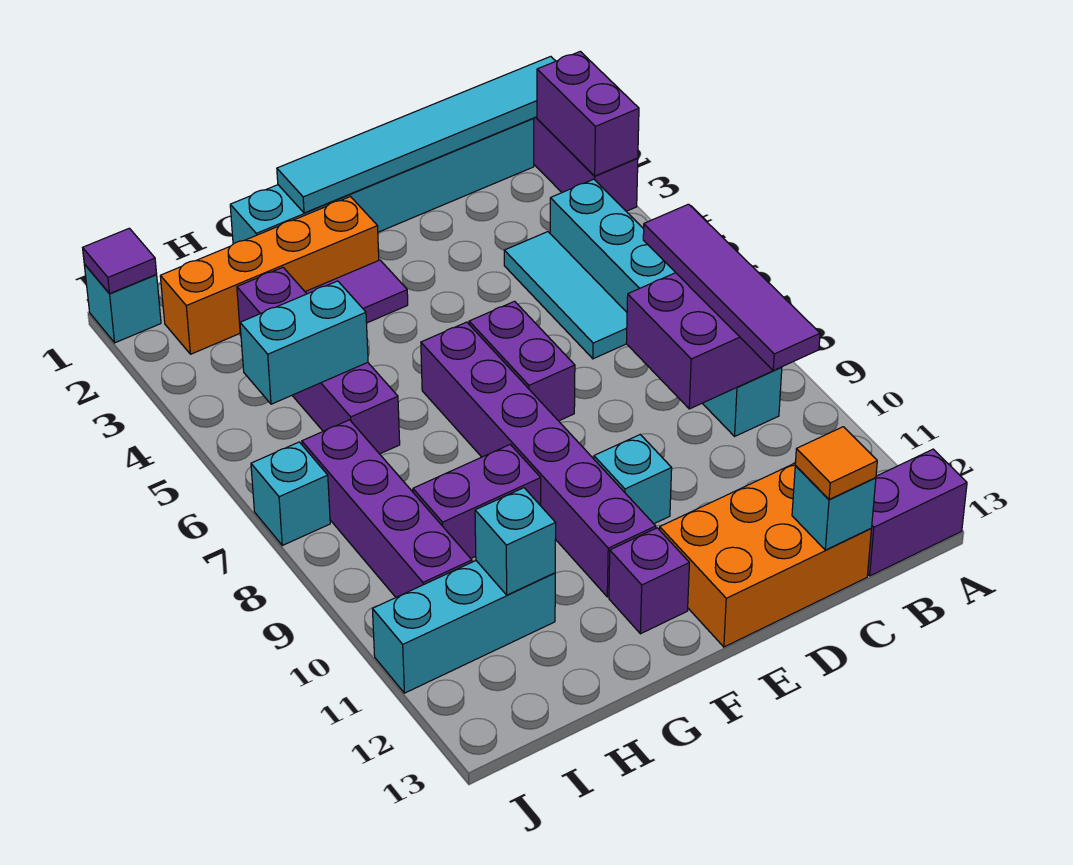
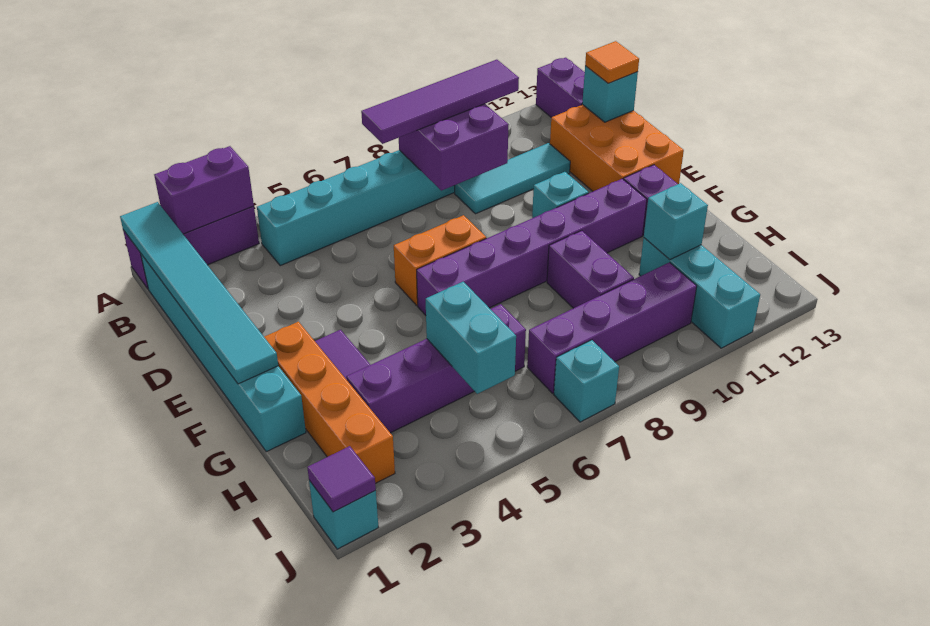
cyan tile C4:C6 level 1 -> cyan tile C9:C11 level 1
purple brick E6:E7 level 1 -> orange brick E6:E7 level 1

